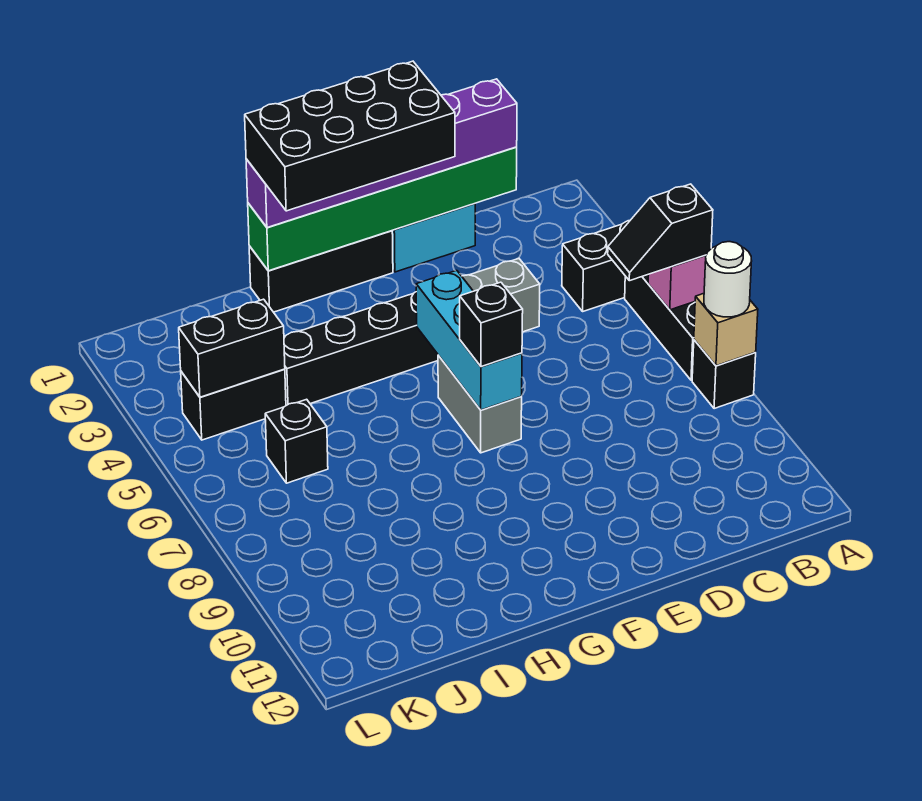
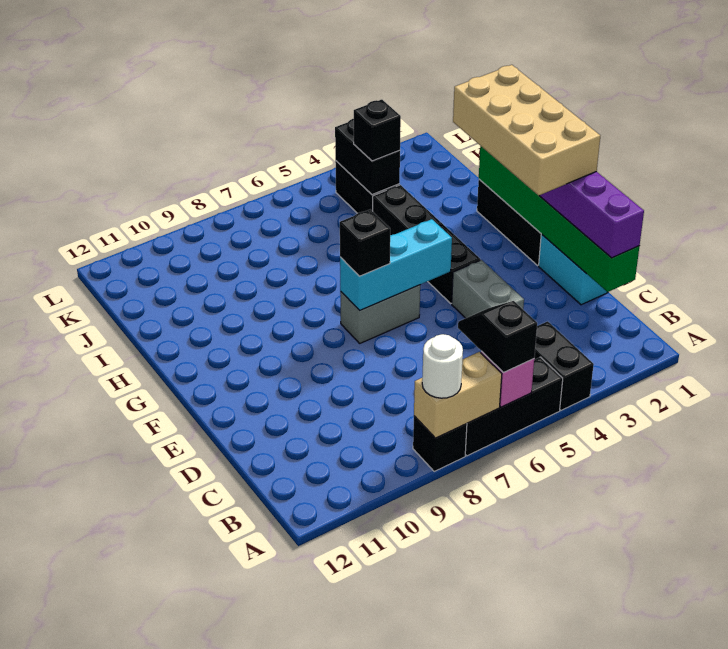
tan brick A8 level 2 -> tan brick A7:A8 level 2
black brick E1:H2 level 4 -> tan brick E1:H2 level 4
black brick J6 level 1 -> black brick J4 level 3

